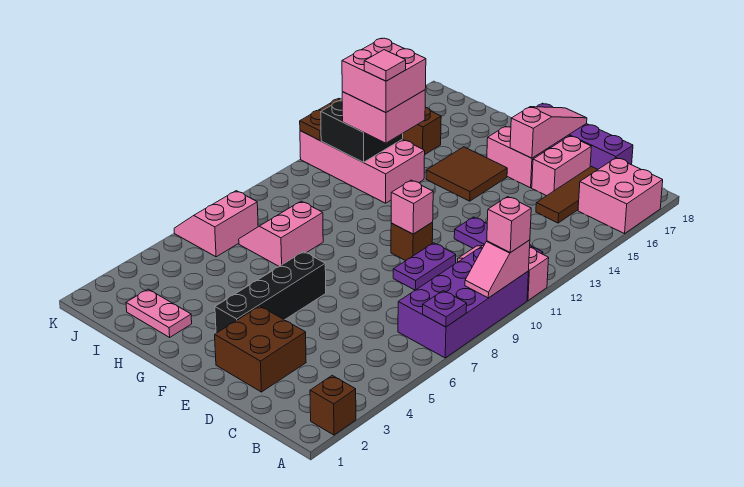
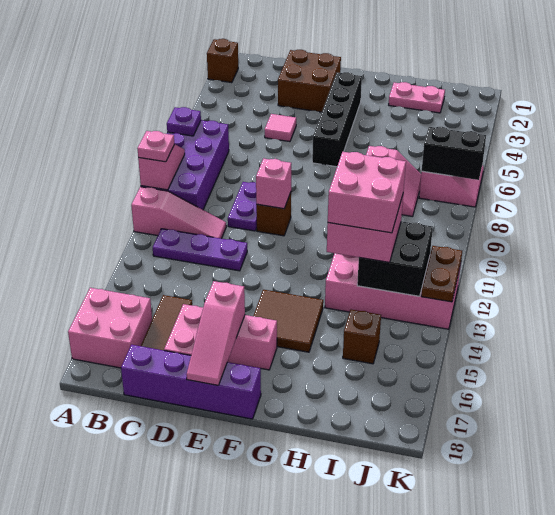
pink brick A10 level 3 -> pink plate A10 level 3
pink tile H12 level 5 -> pink tile D5 level 1
none -> black brick J7:K7 level 2

